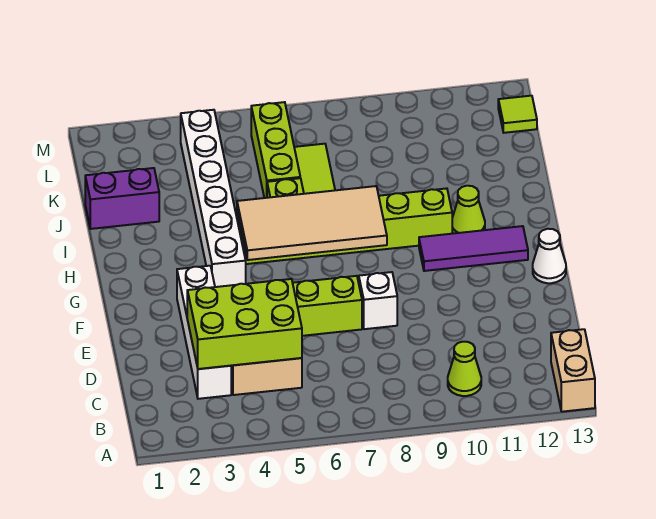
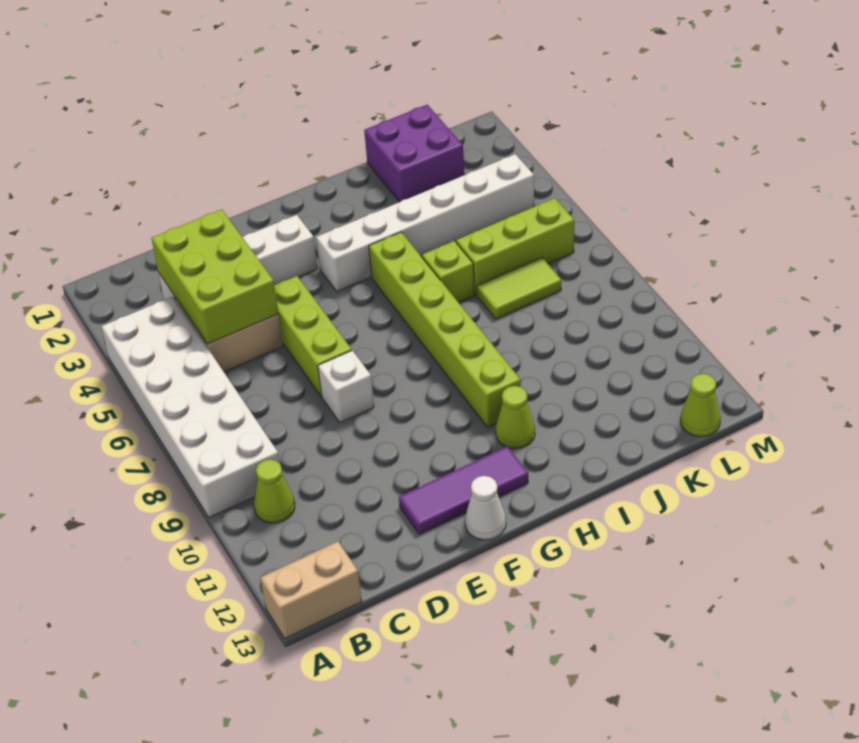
none -> white brick A4:B9 level 1
tan tile G5:H8 level 2 -> none
purple tile G10:G12 level 1 -> purple tile E12:G12 level 1
purple brick J1:J2 level 1 -> purple brick J1:K2 level 1
lime tile L13 level 1 -> lime cone L13 level 1

